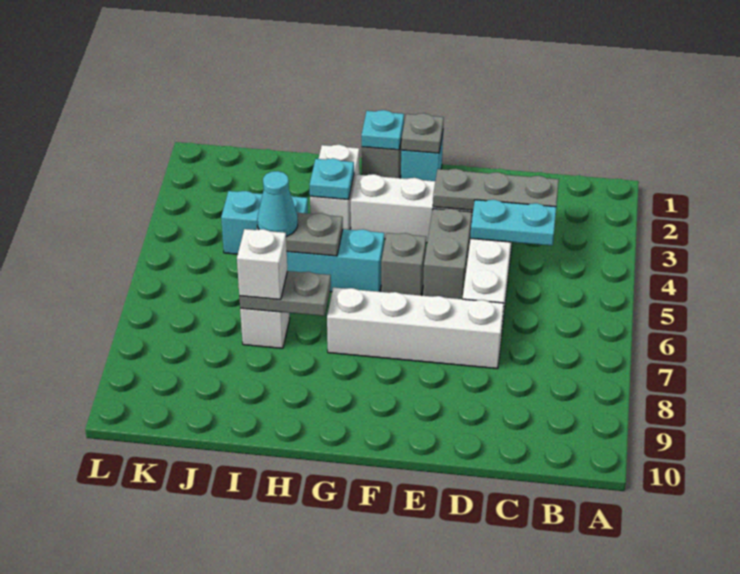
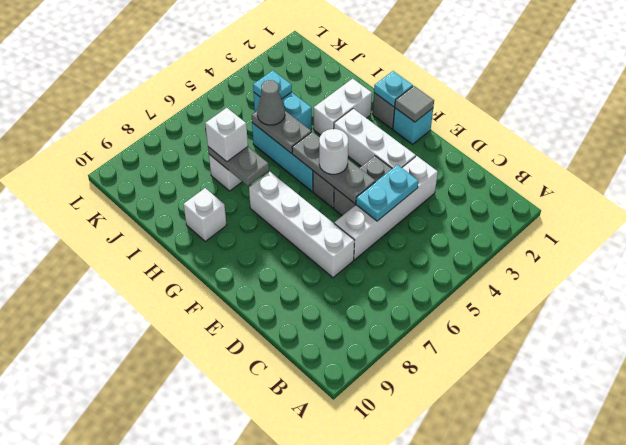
grey plate C3:E3 level 2 -> grey plate E5:G5 level 2
cyan plate C4:D4 level 2 -> cyan plate D4:D5 level 2
grey plate F1 level 2 -> grey tile F1 level 2
none -> white round brick F5 level 3
cyan plate H3 level 2 -> cyan plate J4 level 2
none -> white brick H9 level 1
cyan cone I5 level 3 -> grey cone I5 level 3

